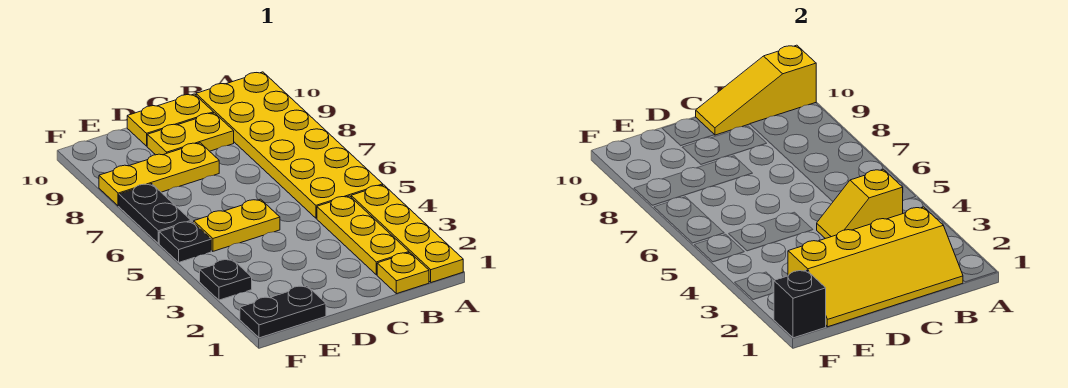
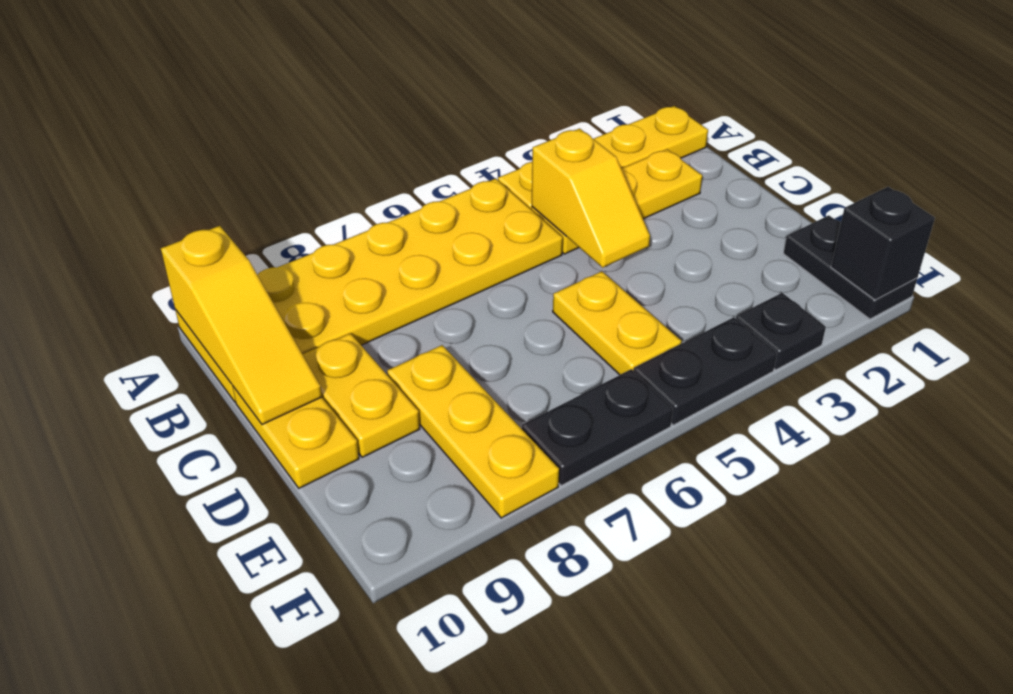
yellow plate B1 level 1 -> none
yellow slope B1:E2 level 2 top 2 -> none
black plate F5 level 1 -> black plate F4:F5 level 1

